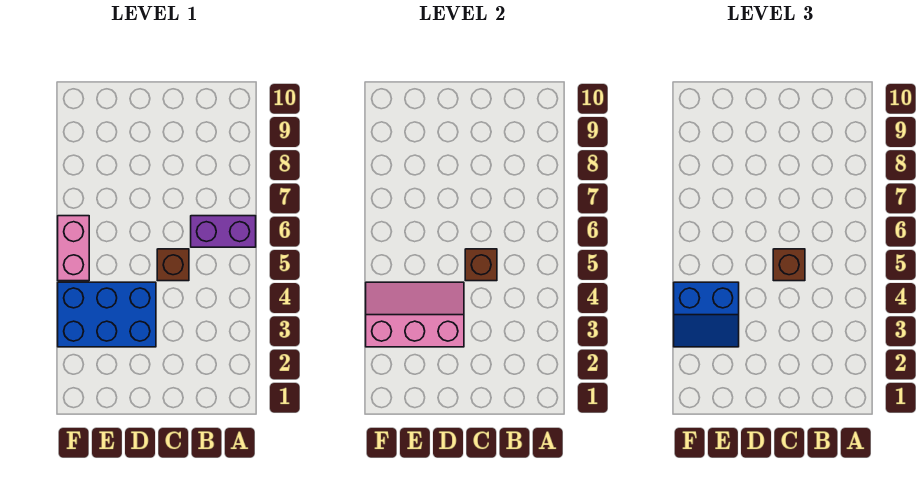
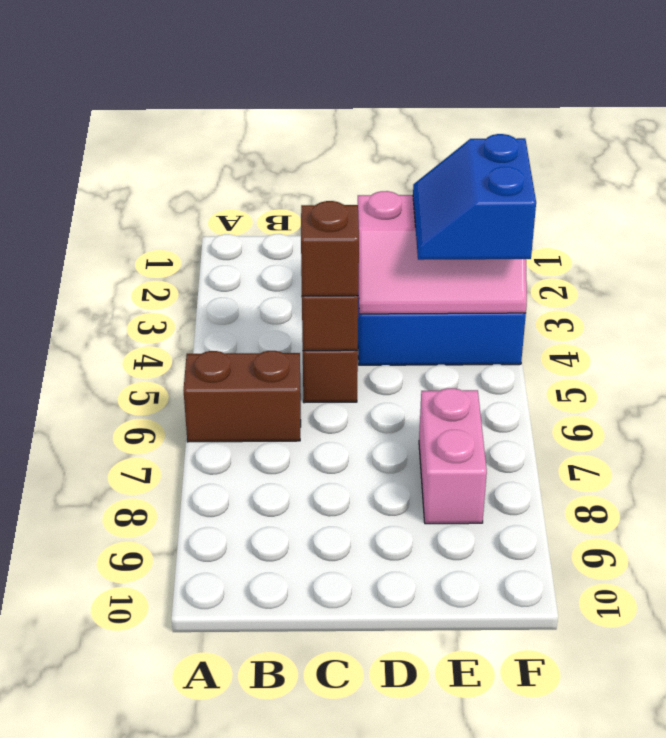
purple brick A6:B6 level 1 -> brown brick A6:B6 level 1
blue slope E3:F4 level 3 top 4 -> blue slope E3:F4 level 3 top F
pink brick F5:F6 level 1 -> pink brick E7:E8 level 1

